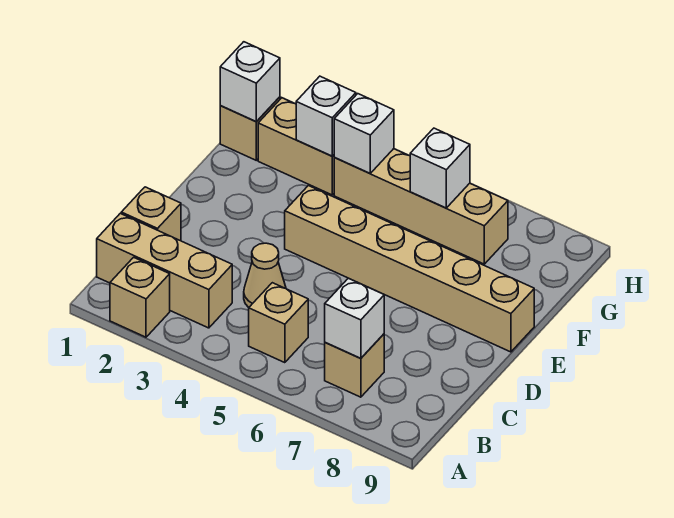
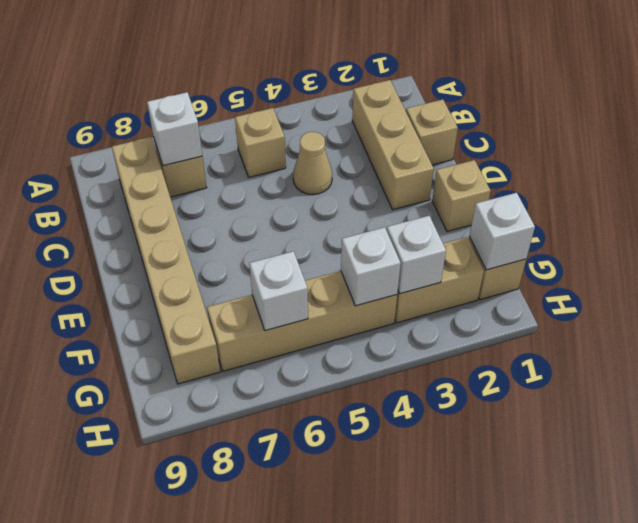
tan brick A2 level 1 -> tan brick E1 level 1
tan brick B1:B3 level 1 -> tan brick B2:D2 level 1
tan brick E4:E9 level 1 -> tan brick B8:G8 level 1

